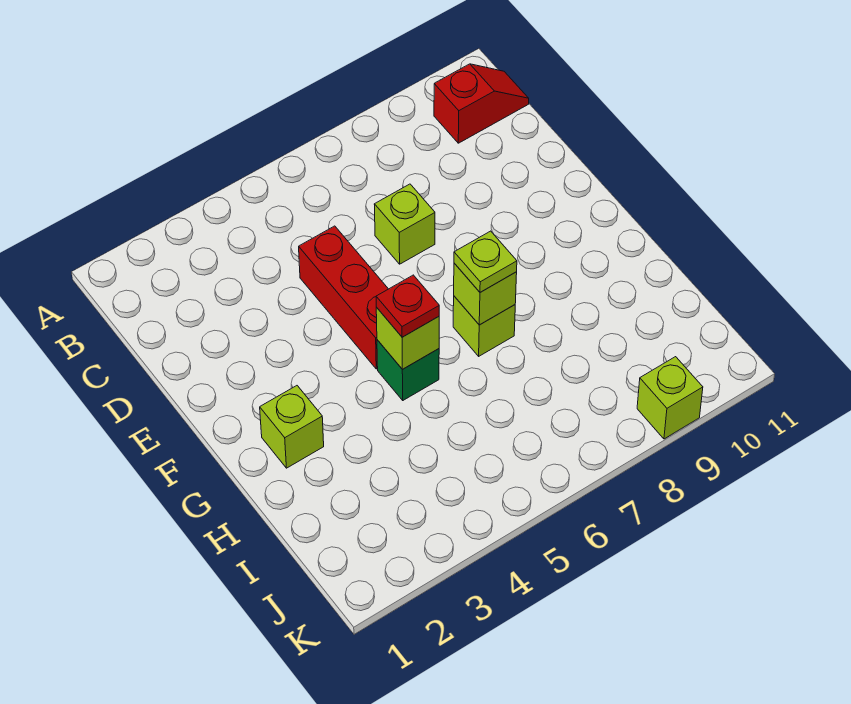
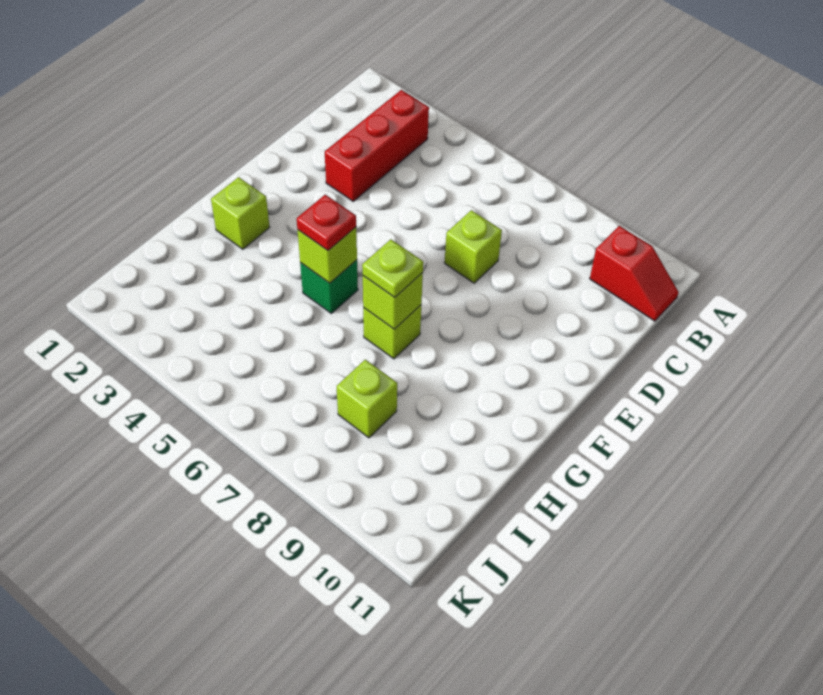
red brick D5:F5 level 1 -> red brick B3:D3 level 1
lime brick K9 level 1 -> lime brick I8 level 1

